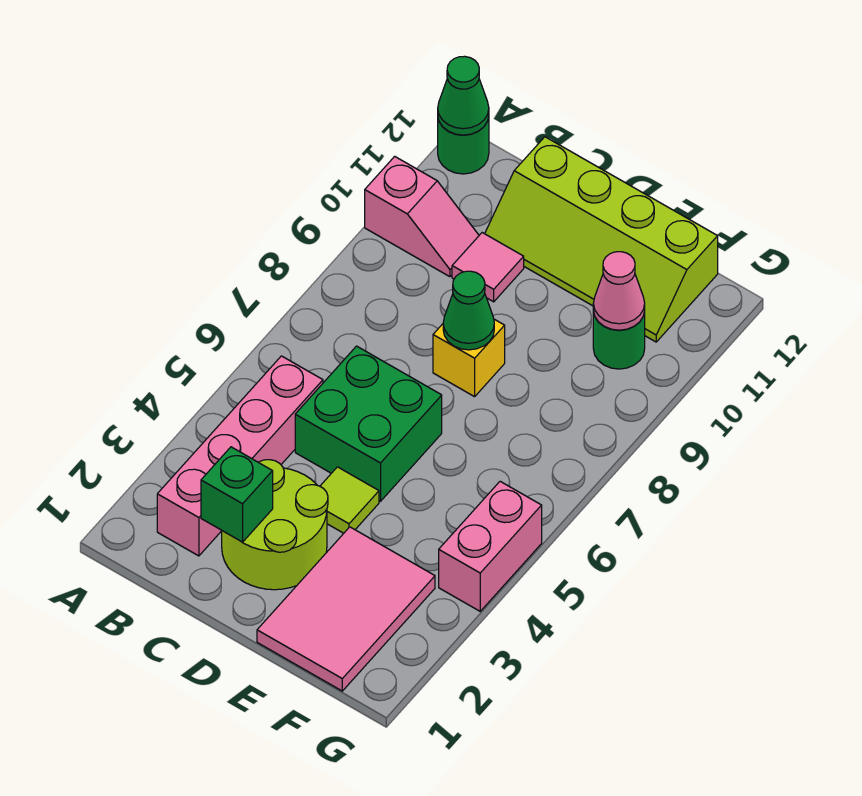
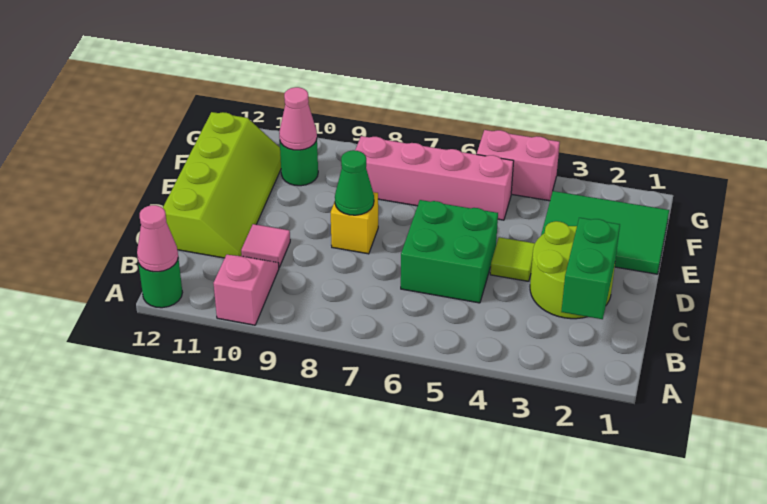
green cone A12 level 2 -> pink cone A12 level 2
pink brick B2:B5 level 1 -> pink brick F5:F8 level 1
green brick C2 level 2 -> green brick B2:C2 level 2
pink tile E1:F3 level 1 -> green tile E1:F3 level 1

